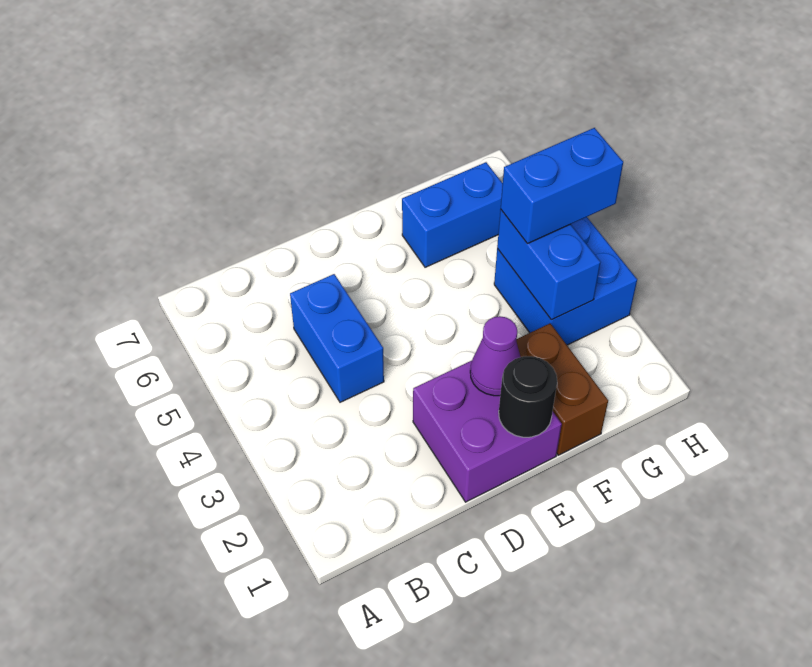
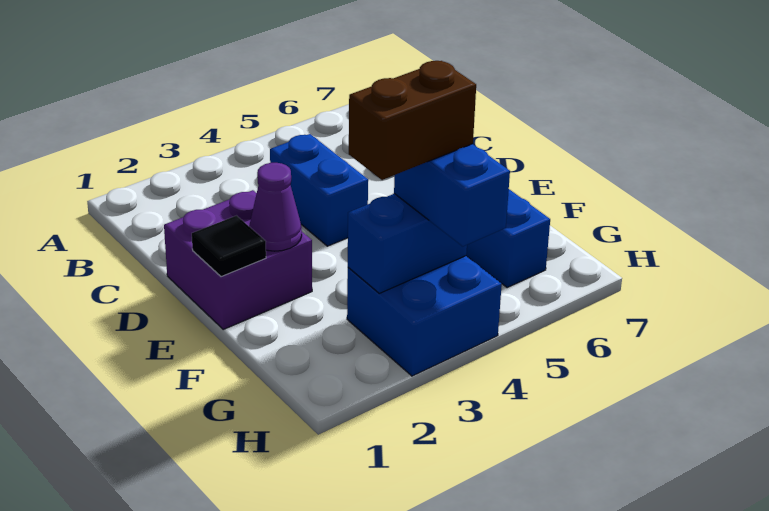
blue brick C4:C5 level 1 -> blue brick C4:D4 level 1
black round brick E1 level 2 -> black tile E1 level 2
brown brick F1:F2 level 1 -> brown brick G3:G4 level 4

